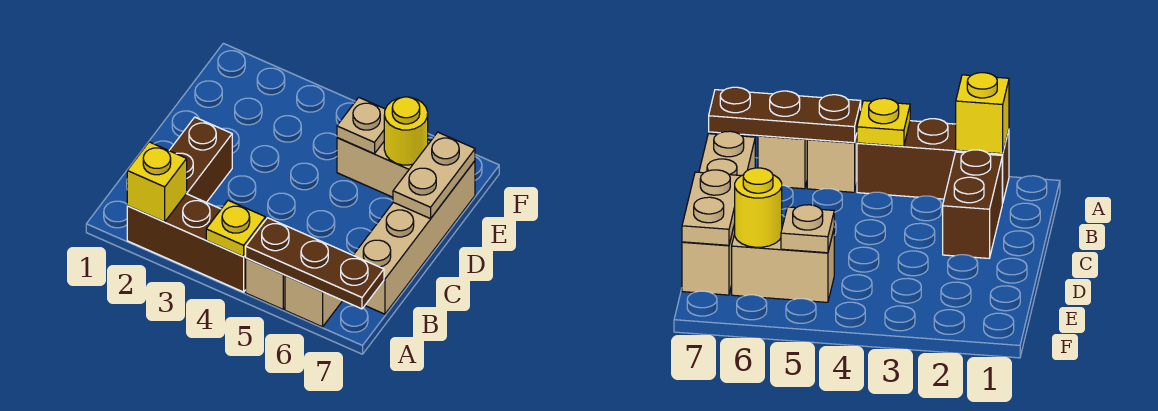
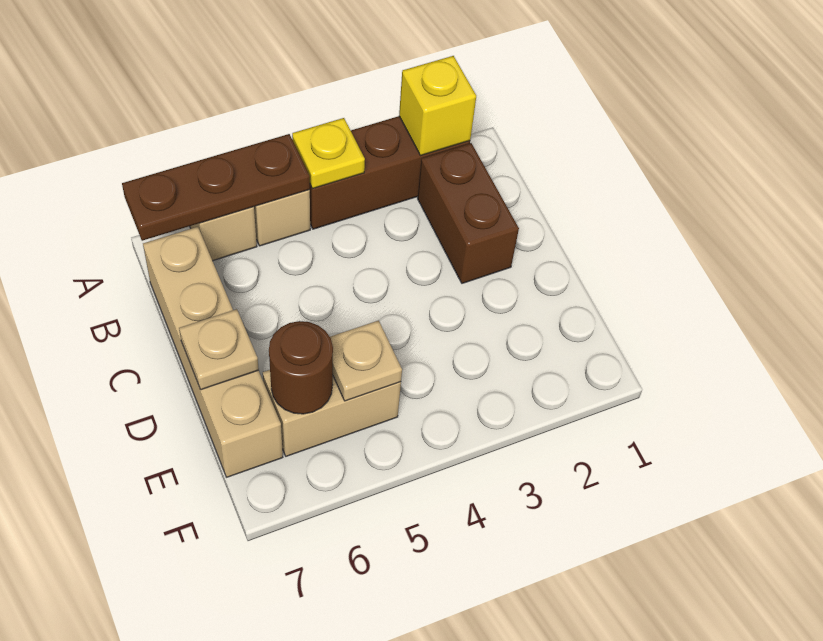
tan plate D7:E7 level 2 -> tan plate D7 level 2
yellow round brick E6 level 2 -> brown round brick E6 level 2

